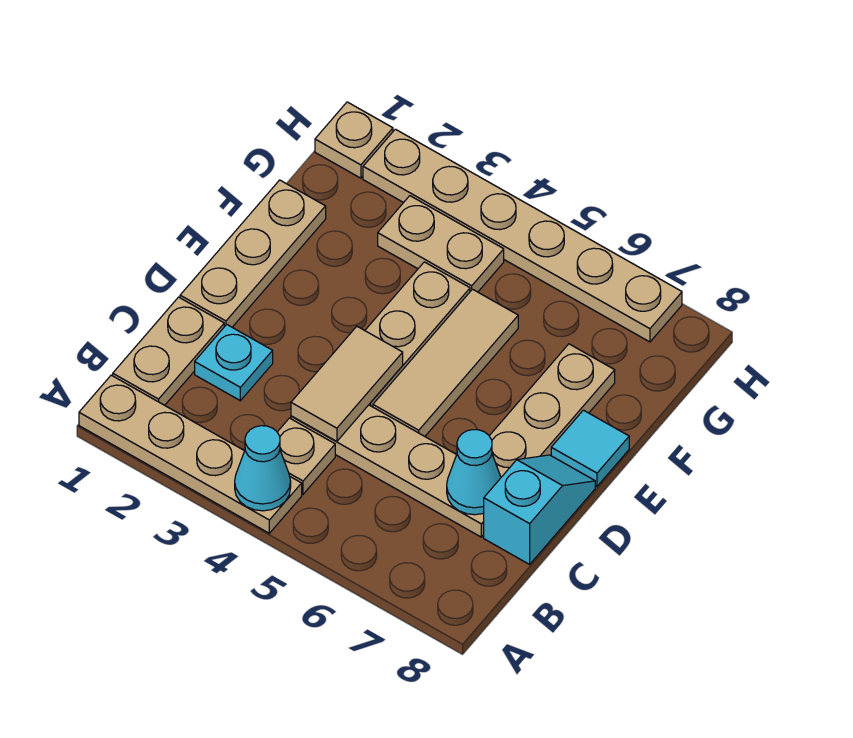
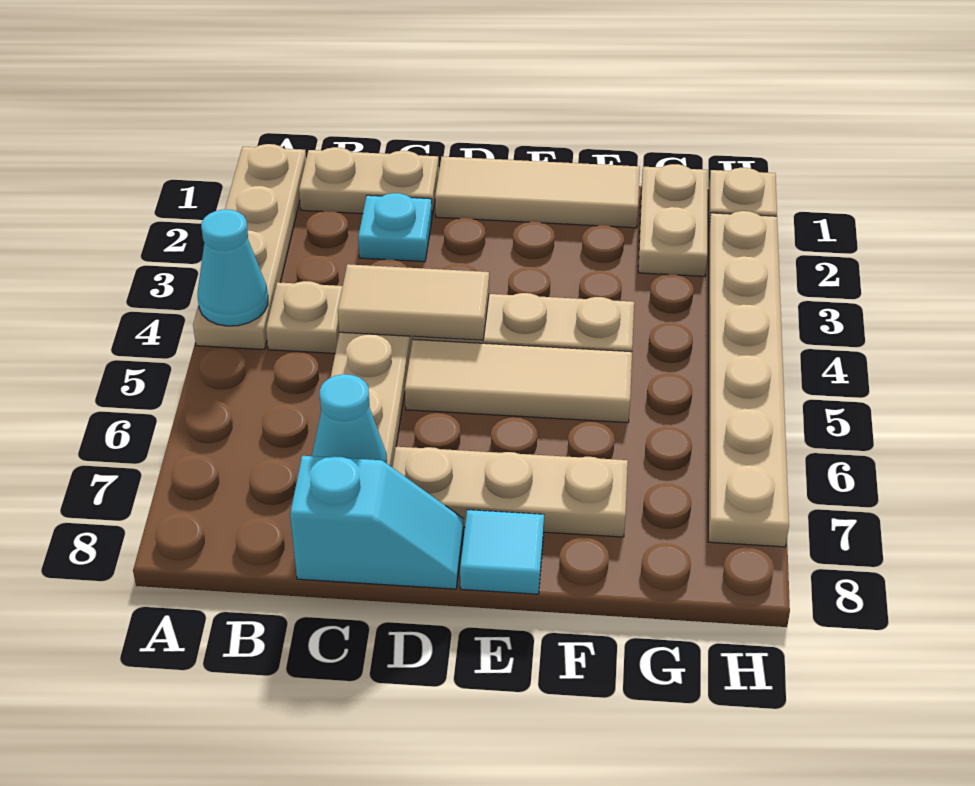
tan plate D1:F1 level 1 -> tan tile D1:F1 level 1
tan plate G3:G4 level 1 -> tan plate G1:G2 level 1

